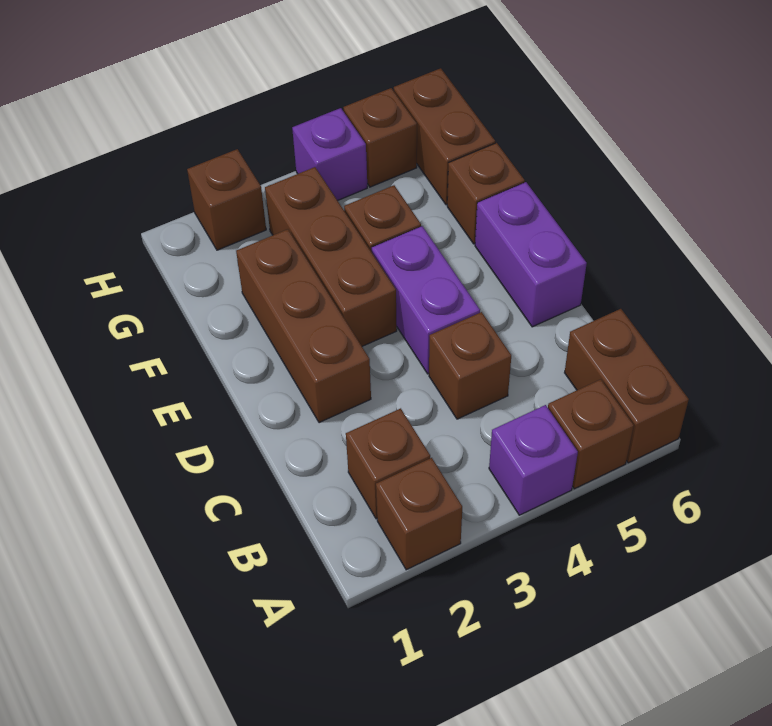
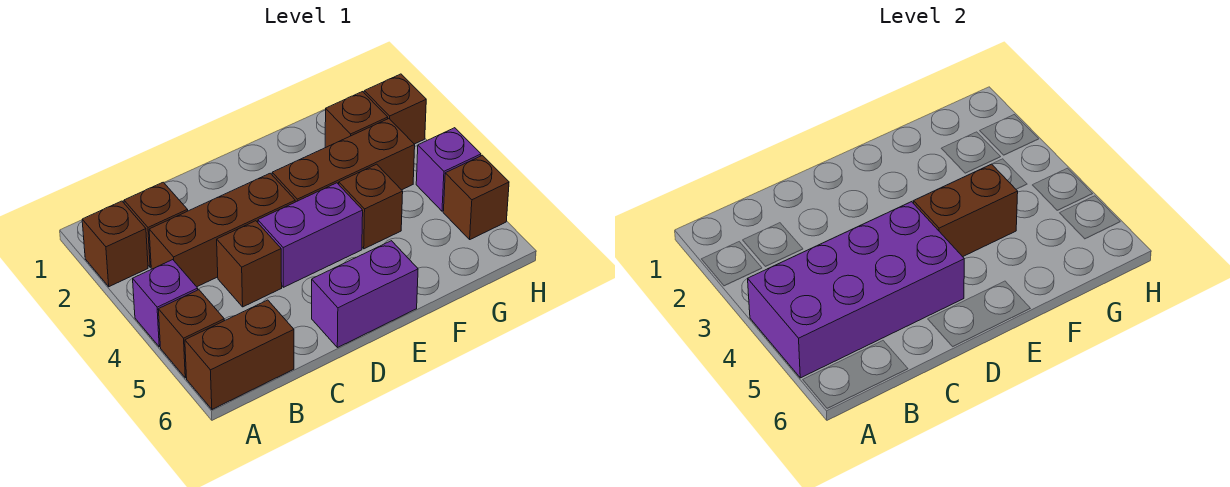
none -> purple brick A4:D5 level 2
brown brick D2:F2 level 1 -> brown brick B3:D3 level 1
brown brick F6 level 1 -> brown brick G2 level 1
brown brick G6:H6 level 1 -> brown brick E4:F4 level 2

